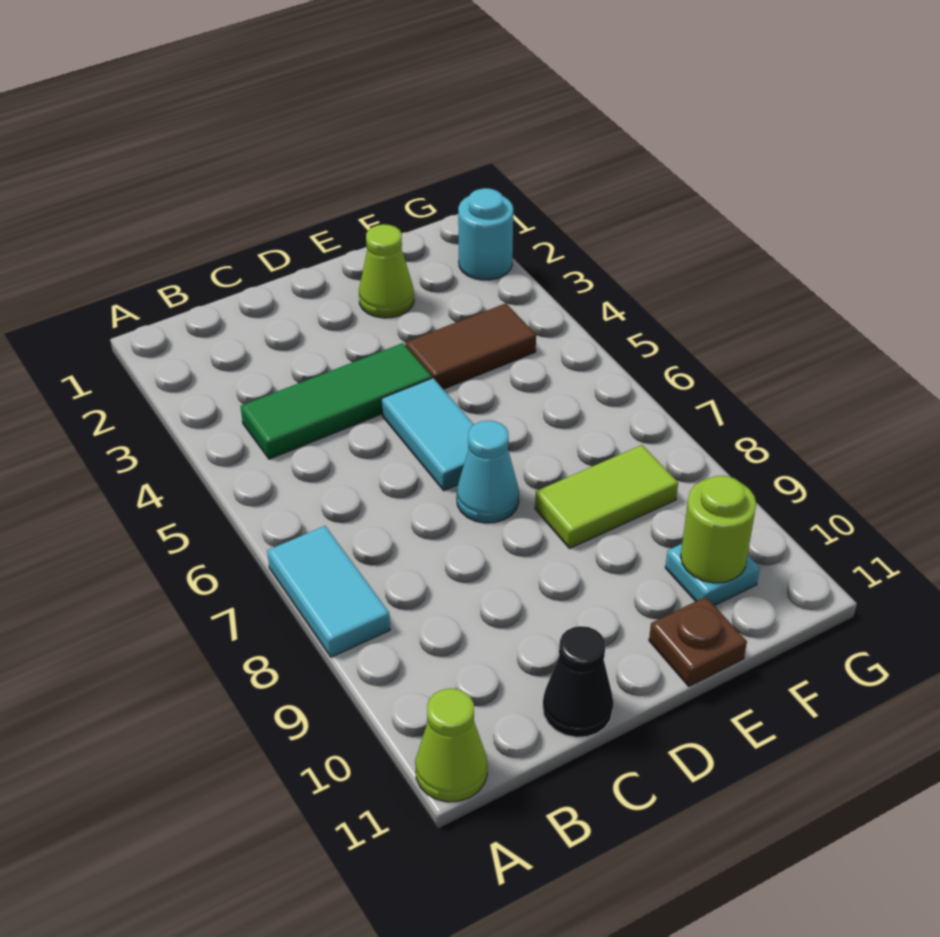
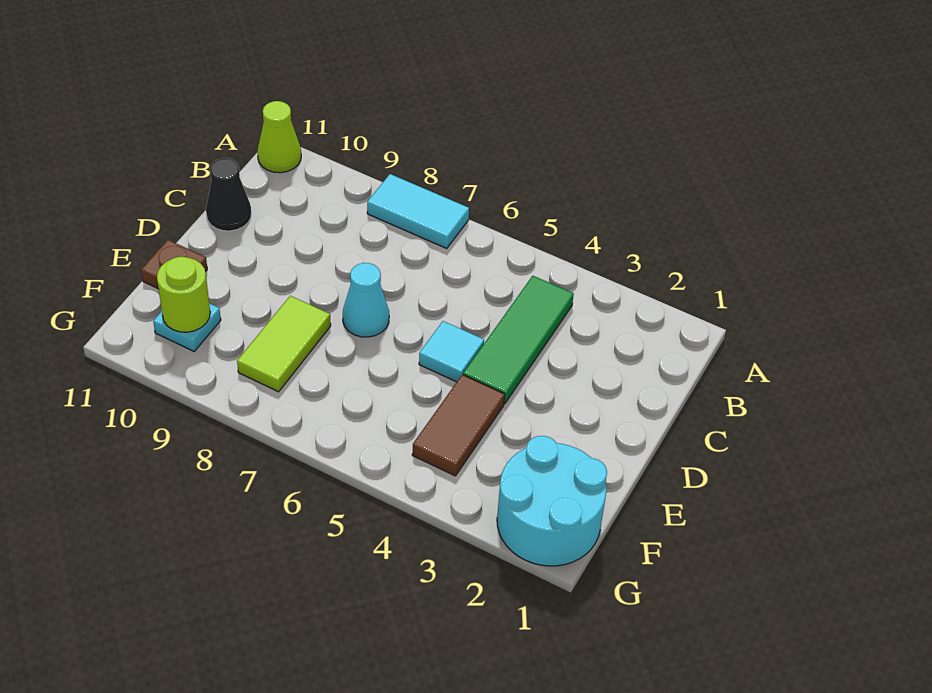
cyan tile D5:D6 level 1 -> cyan tile D5 level 1
lime cone E2 level 1 -> none
cyan round brick G2 level 1 -> cyan round brick F1:G2 level 1

